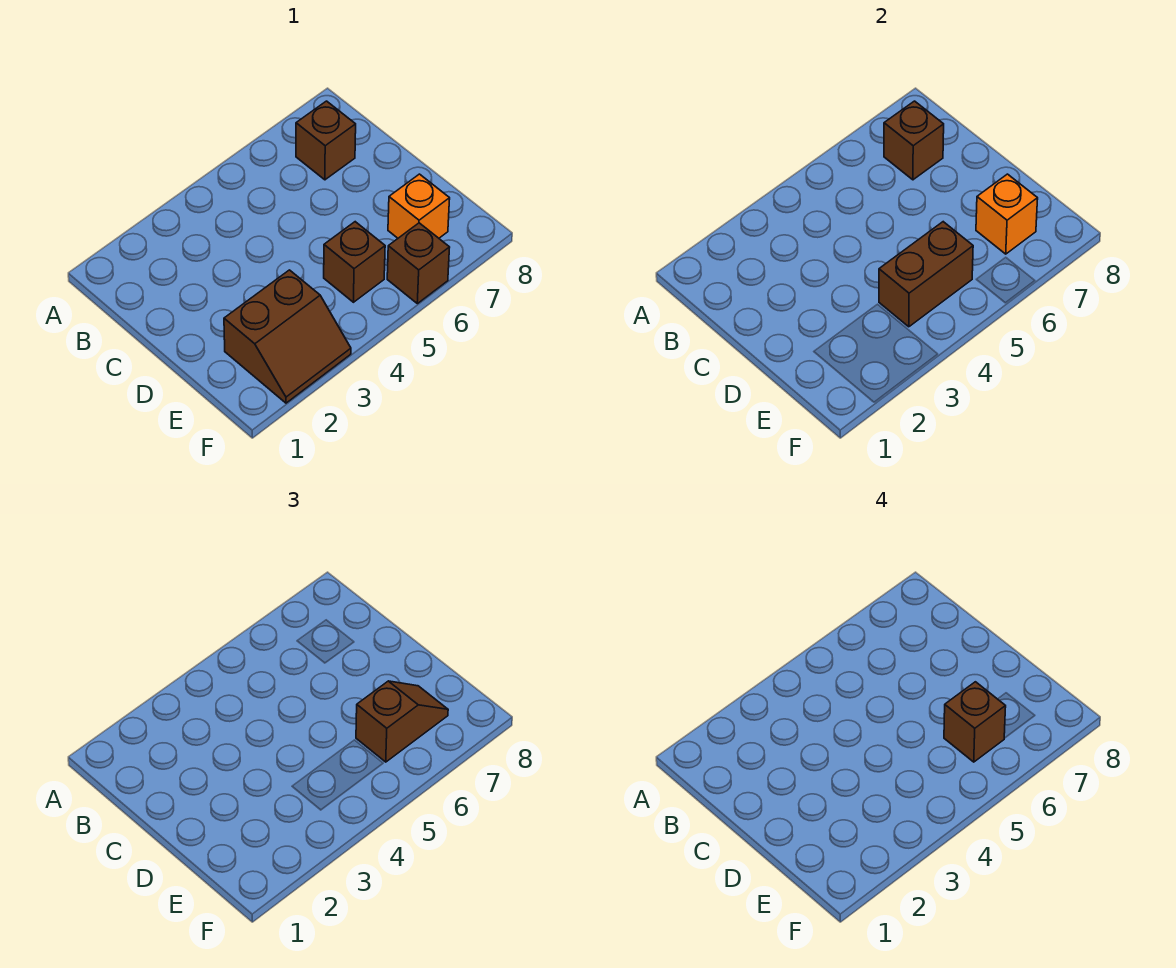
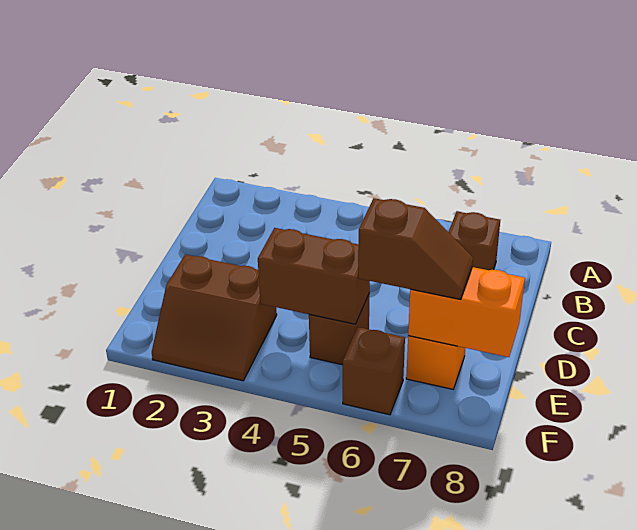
brown brick B7 level 2 -> none
brown brick E6 level 4 -> none
orange brick E7 level 2 -> orange brick E7:E8 level 2

